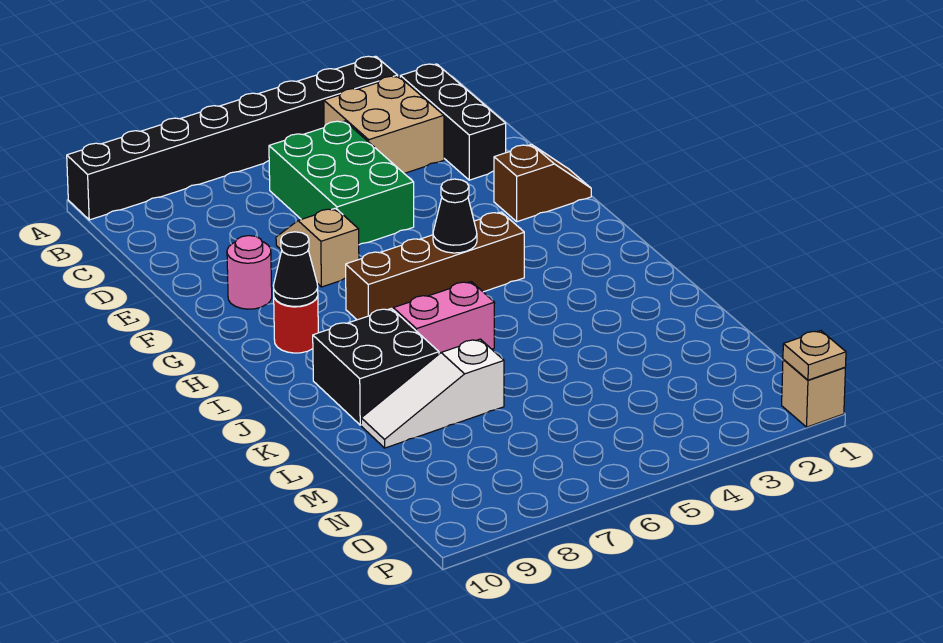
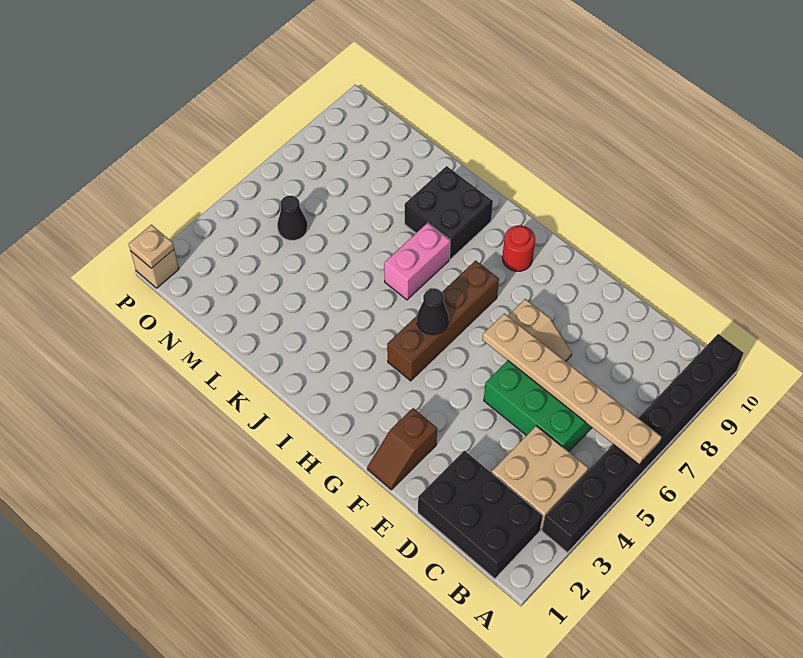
none -> tan plate A6:F6 level 2
black brick B2:D2 level 1 -> black brick B1:D2 level 1
pink round brick F9 level 1 -> none
black cone H9 level 2 -> black cone N5 level 1
white slope L7:L9 level 1 top 7 -> none

